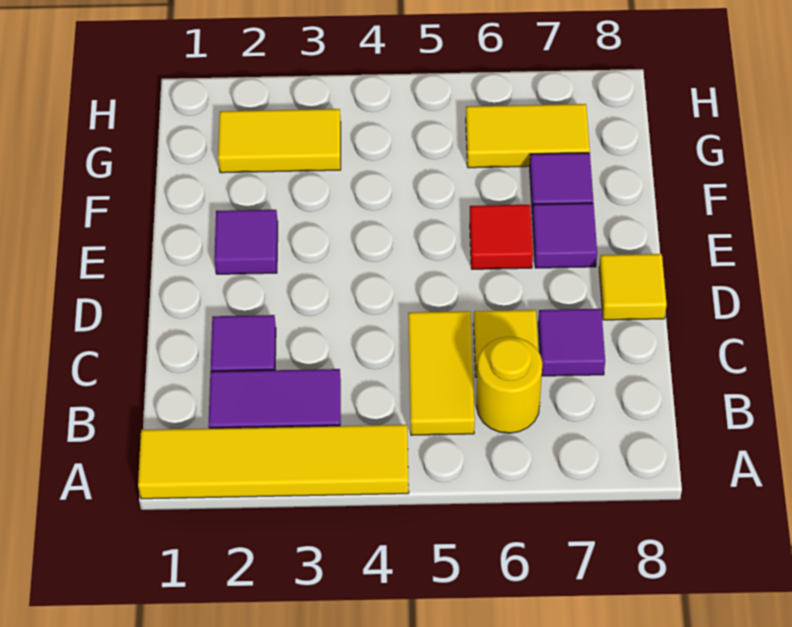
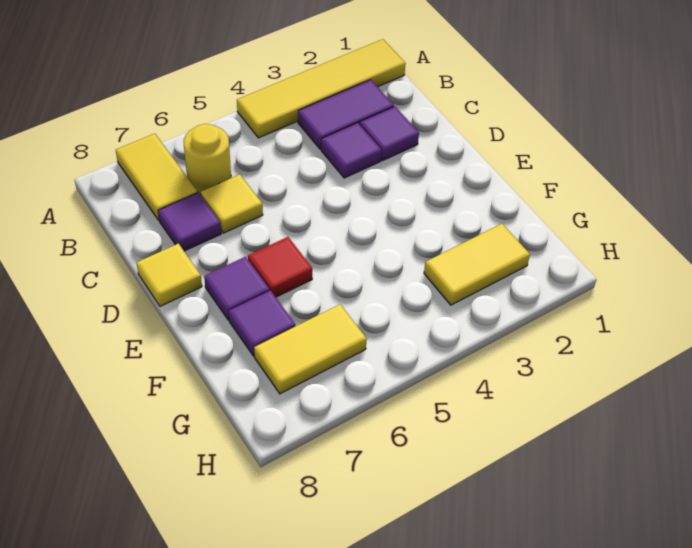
yellow tile B5:C5 level 1 -> yellow tile A7:B7 level 1
purple tile E2 level 1 -> purple tile C3 level 1

